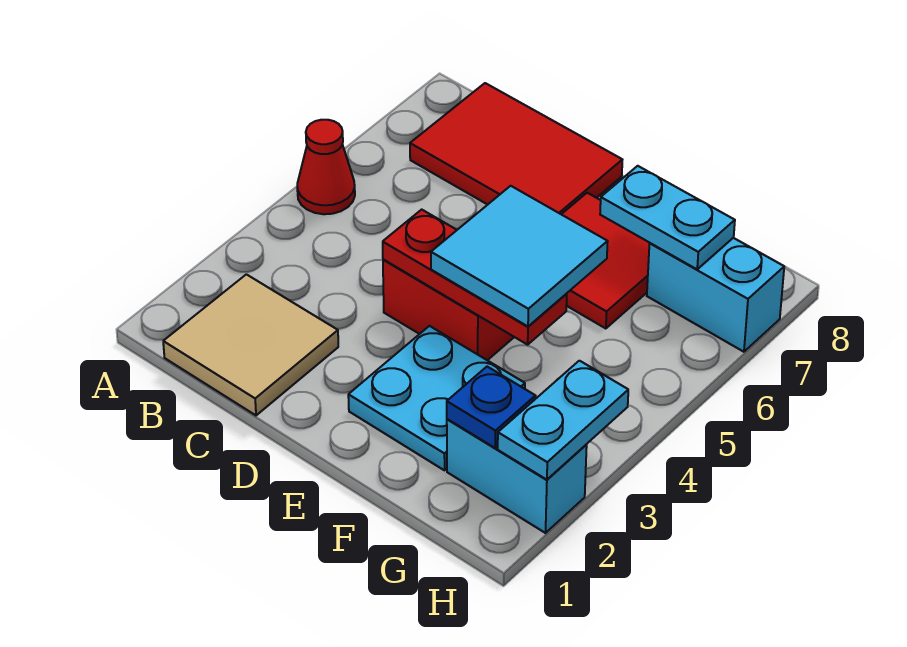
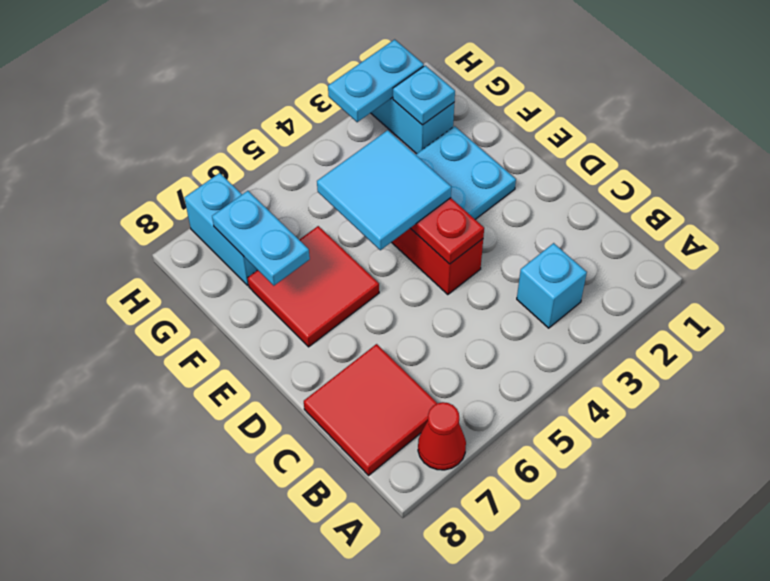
red cone A5 level 1 -> red cone A7 level 1
tan tile B1:C2 level 1 -> none
none -> cyan brick B3 level 1
red tile B7:D8 level 1 -> red tile B7:C8 level 1
blue plate G2 level 2 -> cyan plate G2 level 2

